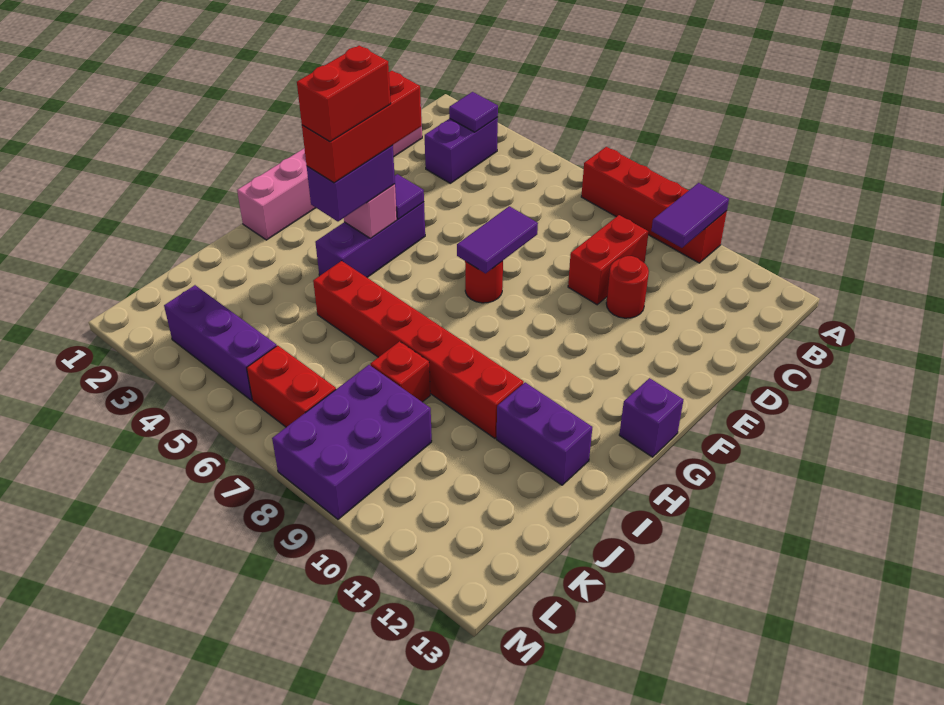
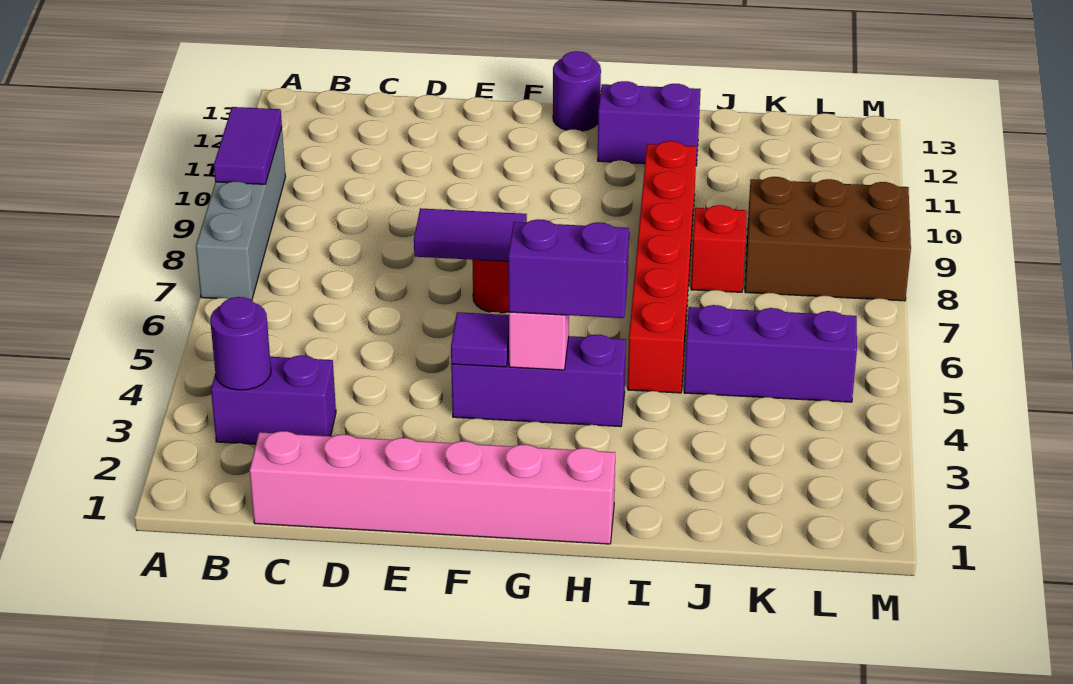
red brick A7:A10 level 1 -> grey brick A7:A10 level 1
purple tile A10:B10 level 2 -> purple tile A9:A10 level 2
purple tile B3 level 2 -> purple round brick B3 level 2
red brick C9:D9 level 1 -> none
red round brick D10 level 1 -> none
red brick F4:H4 level 4 -> none
red brick G4:H4 level 5 -> none
purple brick G13 level 1 -> purple round brick G13 level 1
purple brick I11:I12 level 1 -> purple brick H12:I12 level 1
purple brick K8:M9 level 1 -> brown brick K8:M9 level 1
purple brick L3:L5 level 1 -> purple brick J5:L5 level 1
red brick L6:L7 level 1 -> none

